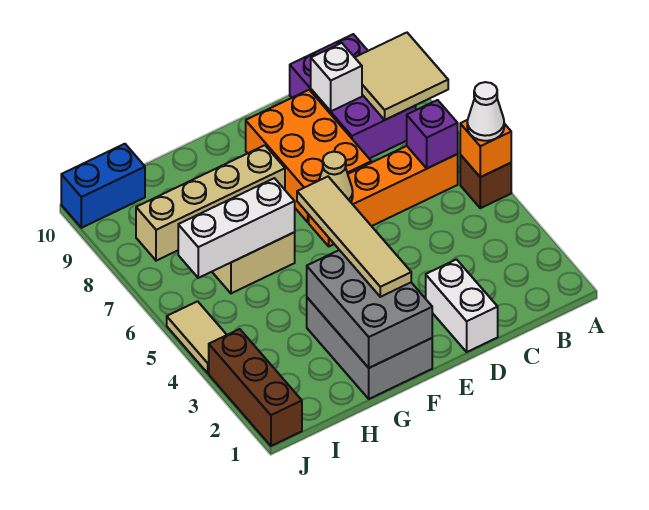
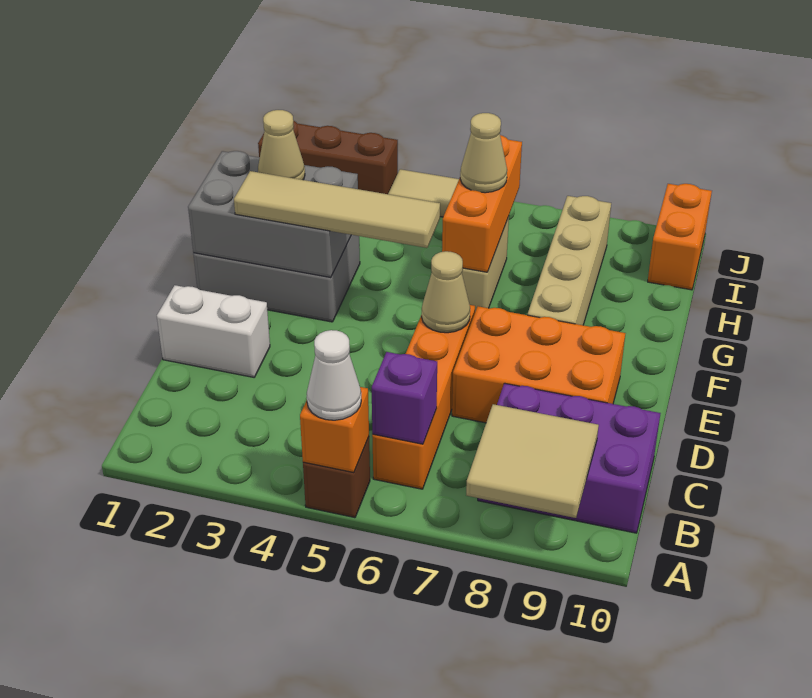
white brick C9 level 2 -> none
none -> tan cone G2 level 3
white brick G6:I6 level 2 -> orange brick G6:I6 level 2
none -> tan cone H6 level 3
blue brick I10:J10 level 1 -> orange brick I10:J10 level 1

